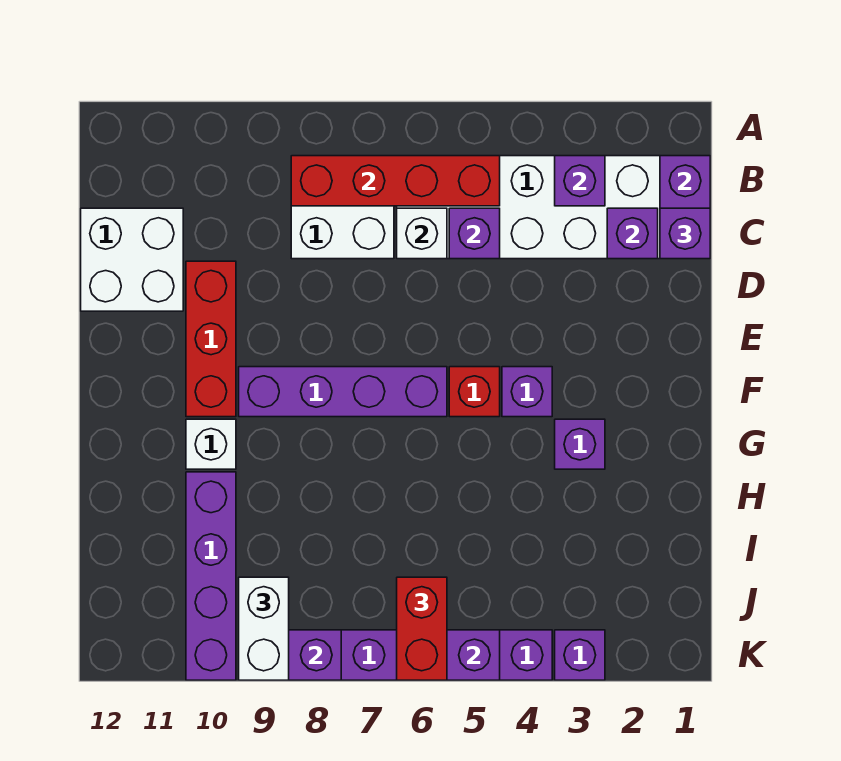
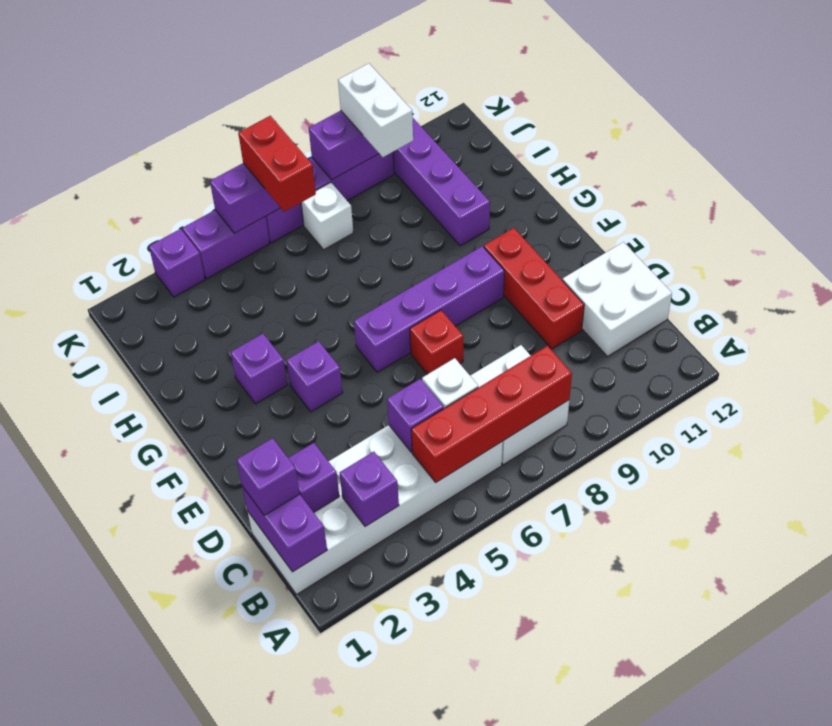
red brick F5 level 1 -> red brick E7 level 1
white brick G10 level 1 -> white brick J7 level 1

